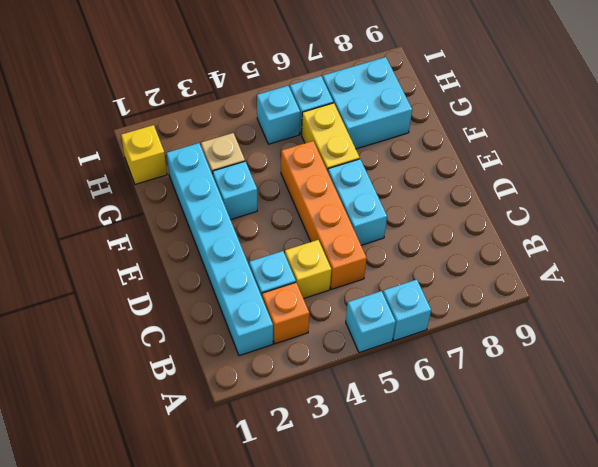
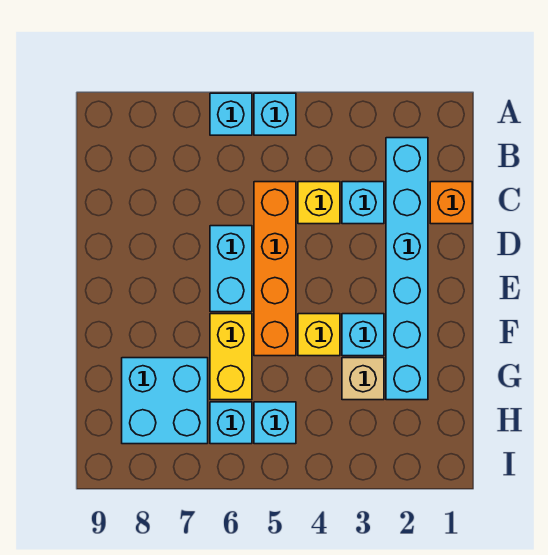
orange brick B3 level 1 -> orange brick C1 level 1
yellow brick H1 level 1 -> yellow brick F4 level 1

